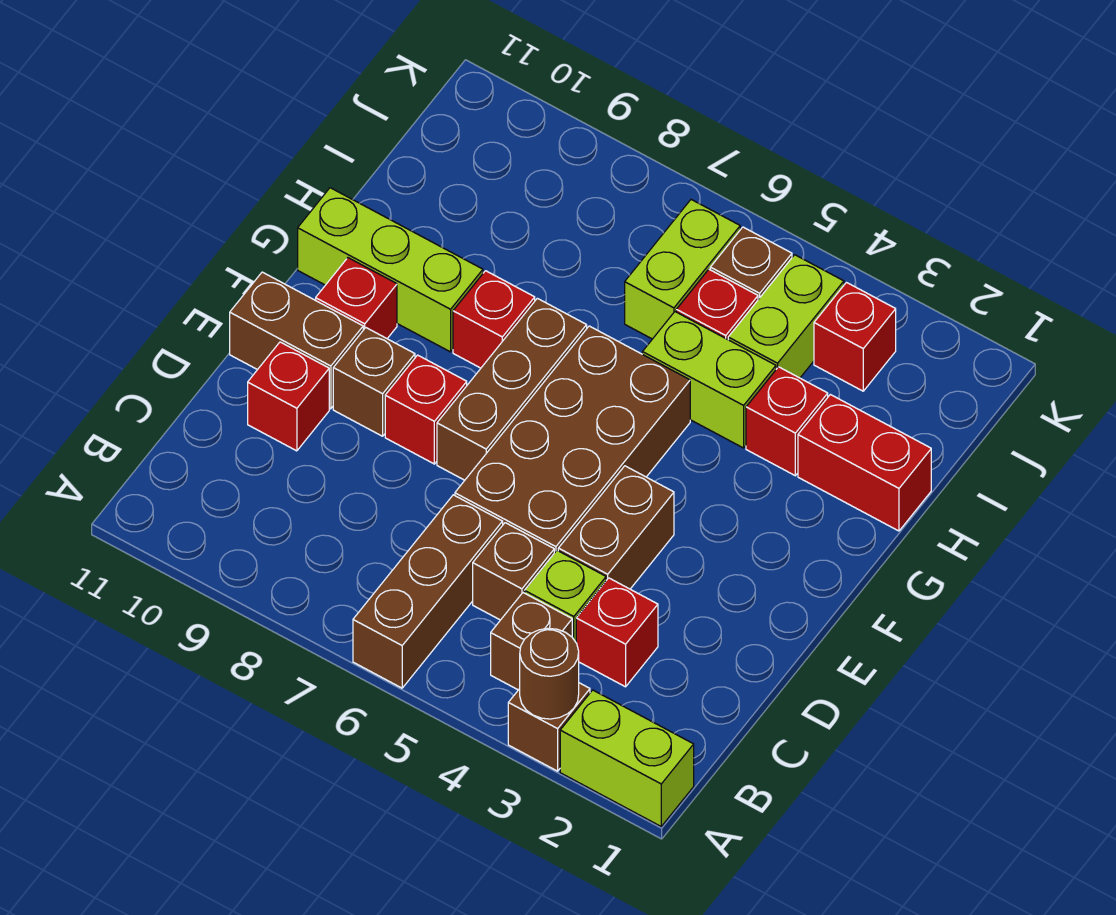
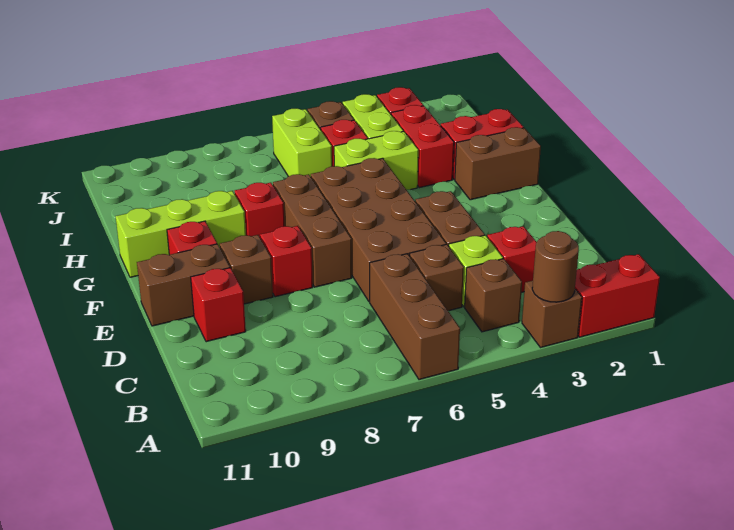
lime brick A1:A2 level 1 -> red brick A1:A2 level 1
none -> brown brick G1:G2 level 1
red brick H3 level 1 -> red brick H3:I3 level 1

